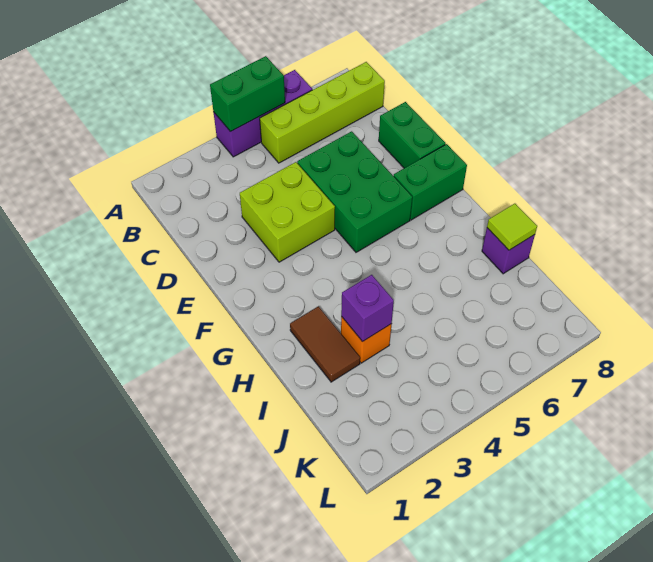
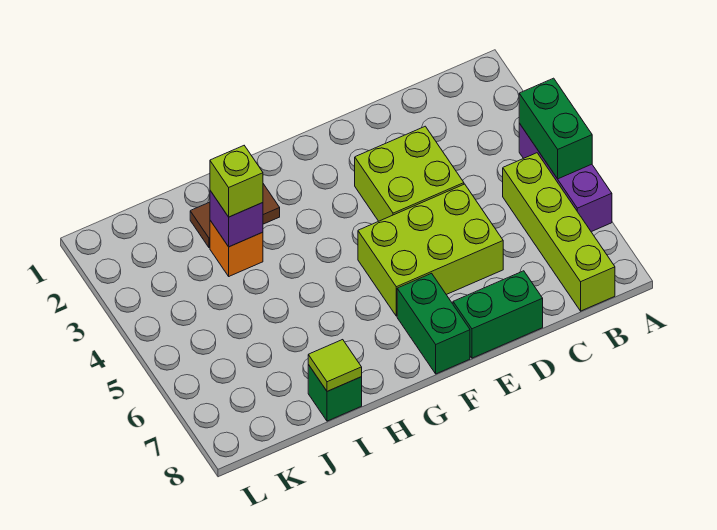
green brick D5:F6 level 1 -> lime brick D5:F6 level 1
none -> lime brick I3 level 3
purple brick I8 level 1 -> green brick I8 level 1

